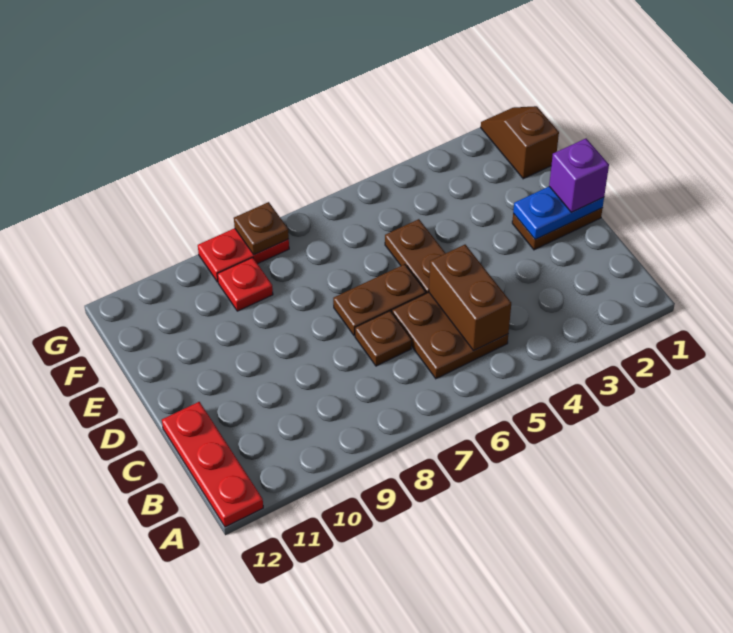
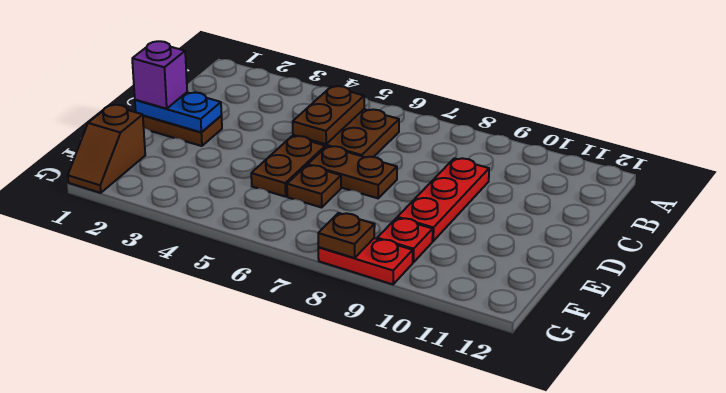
red plate A12:C12 level 1 -> red plate C9:E9 level 1
brown brick B5:C5 level 2 -> brown plate B5:C5 level 2
brown plate C7 level 1 -> brown plate E6 level 1

